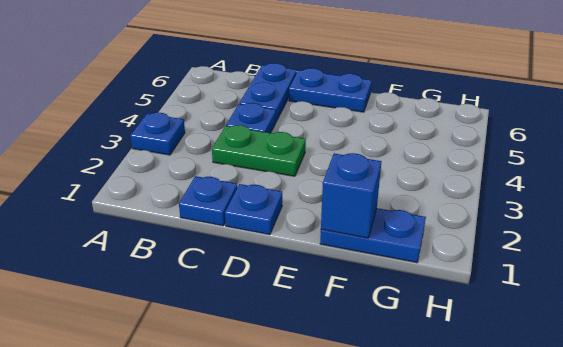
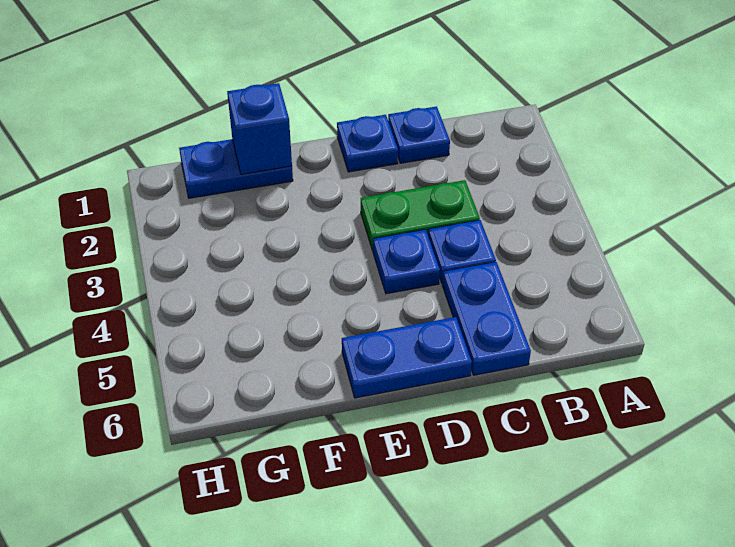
blue plate A3 level 1 -> blue plate D4 level 1

